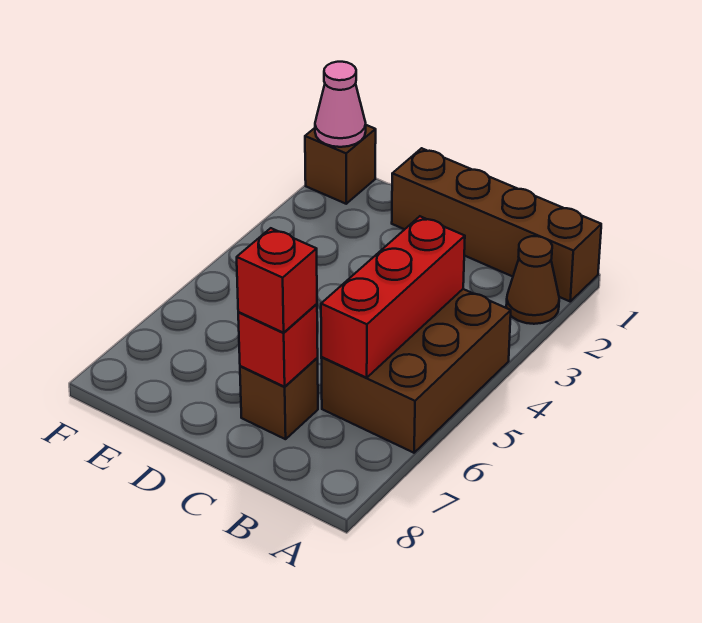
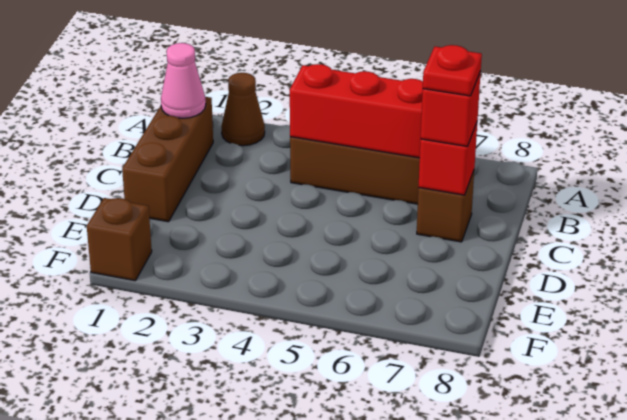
brown brick A1:D1 level 1 -> brown brick B1:D1 level 1
none -> red plate C7 level 4
pink cone F1 level 2 -> pink cone B1 level 2

